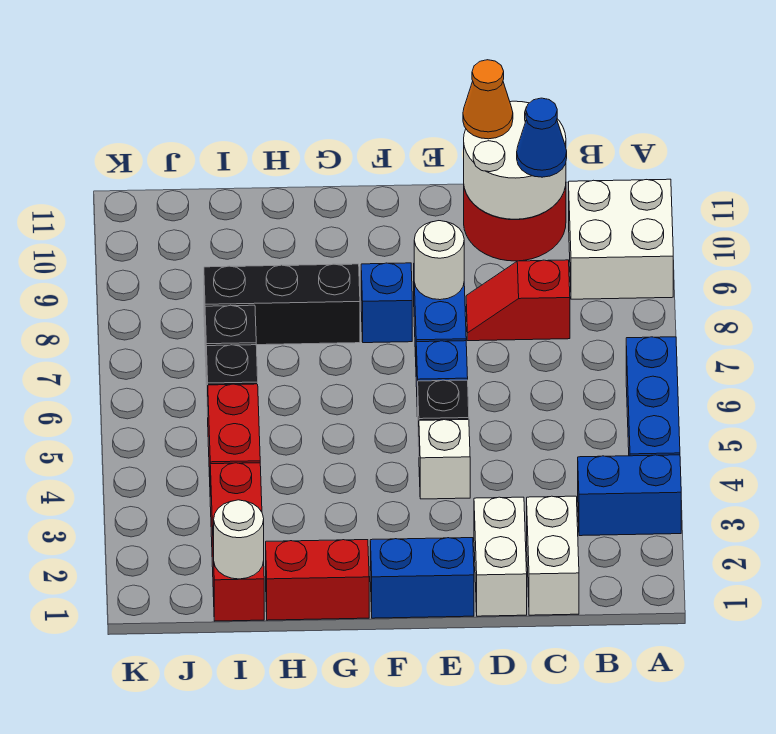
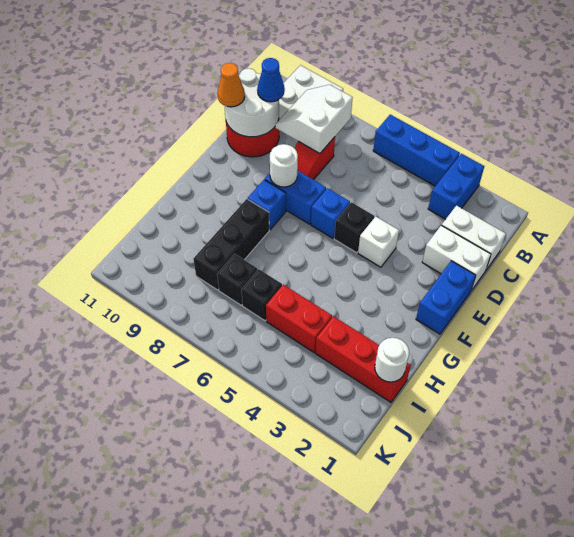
none -> white slope B8:C9 level 2 top 8
red brick G1:H1 level 1 -> none

